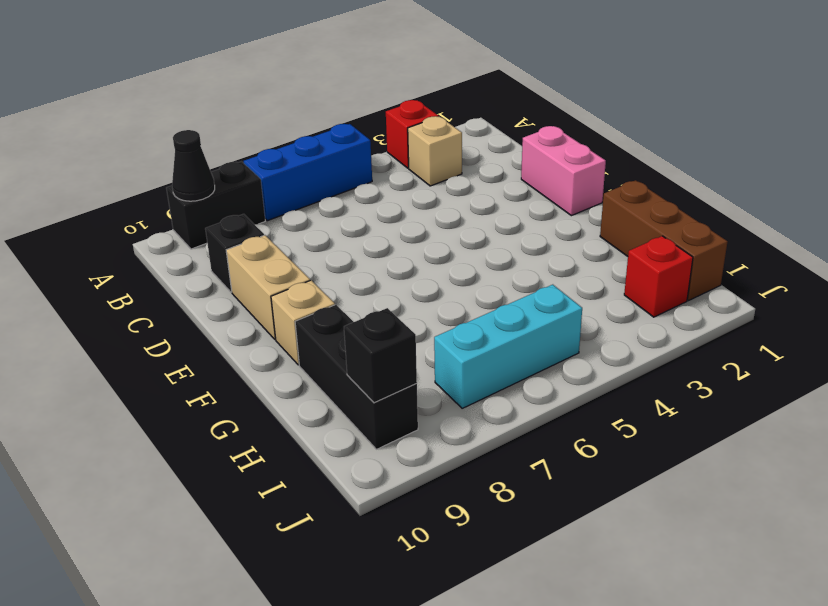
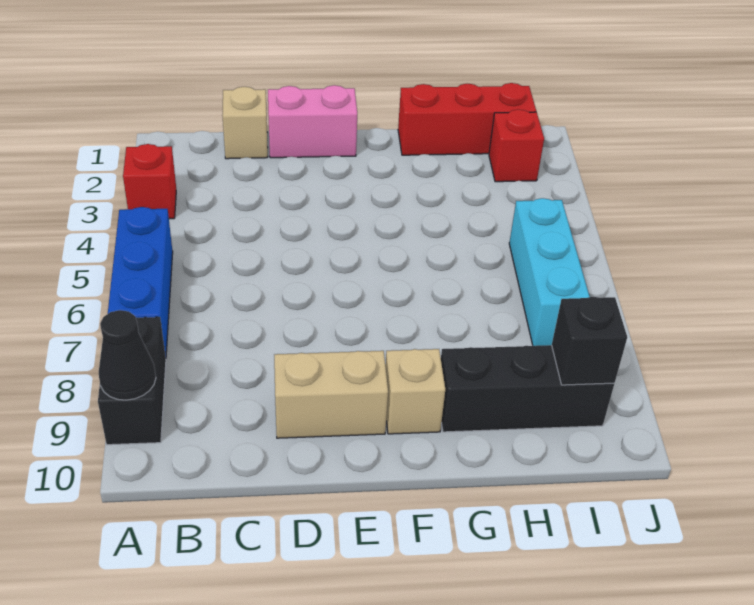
tan brick B3 level 1 -> tan brick C1 level 1
black brick C9 level 1 -> none
brown brick G1:I1 level 1 -> red brick G1:I1 level 1

